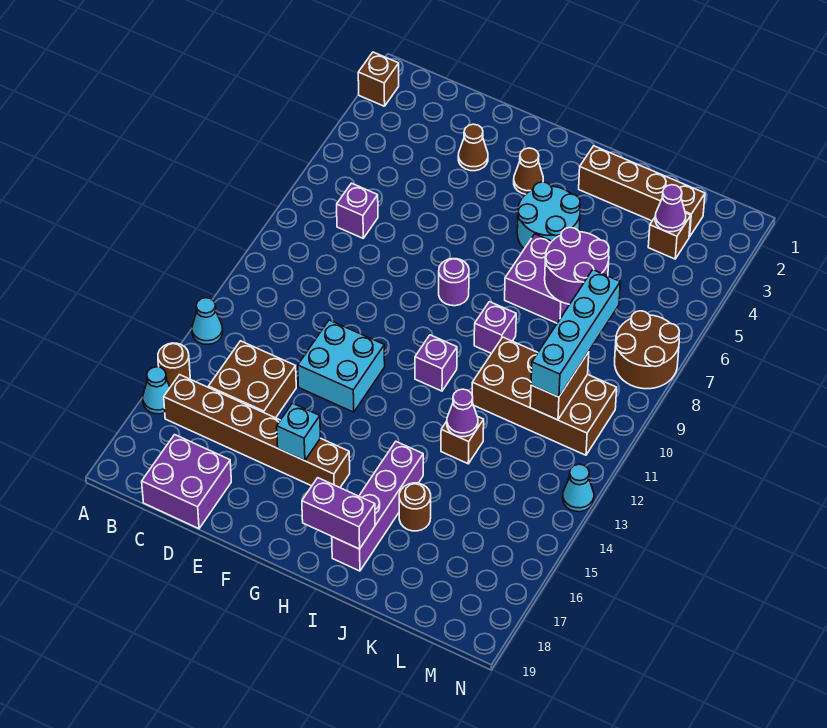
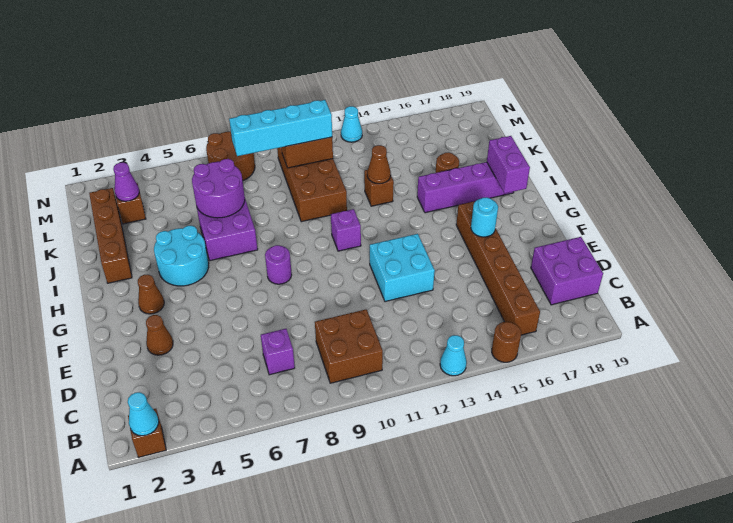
cyan cone A16 level 1 -> cyan cone A2 level 2
brown brick C14:D15 level 1 -> brown brick B9:C10 level 1
cyan brick F16 level 2 -> cyan round brick F16 level 2
purple brick I9 level 1 -> none
purple cone J13 level 2 -> brown cone J13 level 2

